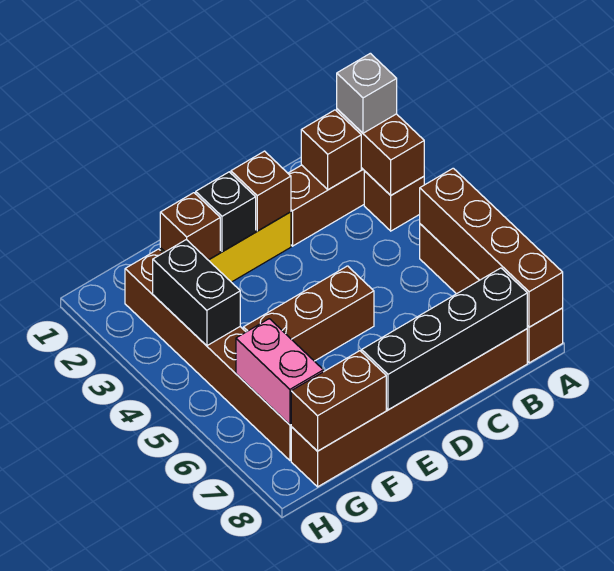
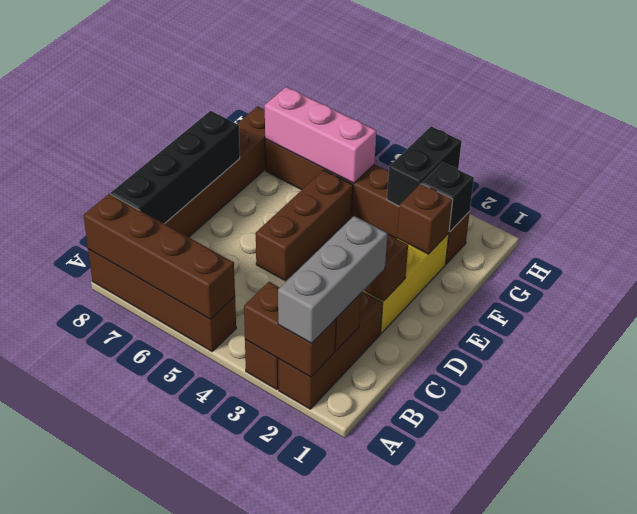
grey brick A2 level 3 -> grey brick A2:C2 level 3
black brick E2 level 2 -> black brick G2 level 2
brown brick F8:G8 level 2 -> none
black brick G3:G4 level 2 -> black brick G3:H3 level 2
pink brick G6:G7 level 2 -> pink brick G5:G7 level 2

